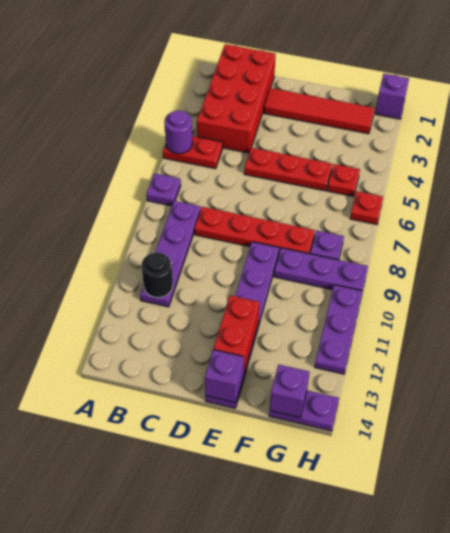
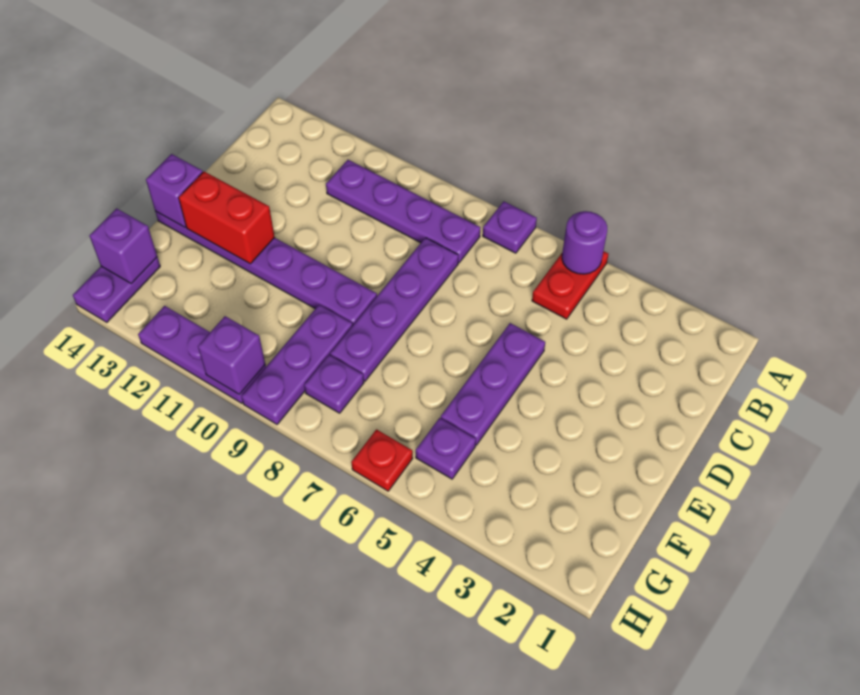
red brick B1:C4 level 1 -> none
black round brick B11 level 2 -> none
red plate C8:F8 level 1 -> purple plate C8:F8 level 1
red tile D2:G2 level 1 -> none
red plate D5:F5 level 1 -> purple plate D5:F5 level 1
red plate G5 level 1 -> purple plate G5 level 1
purple brick H1 level 1 -> purple brick H10 level 2

